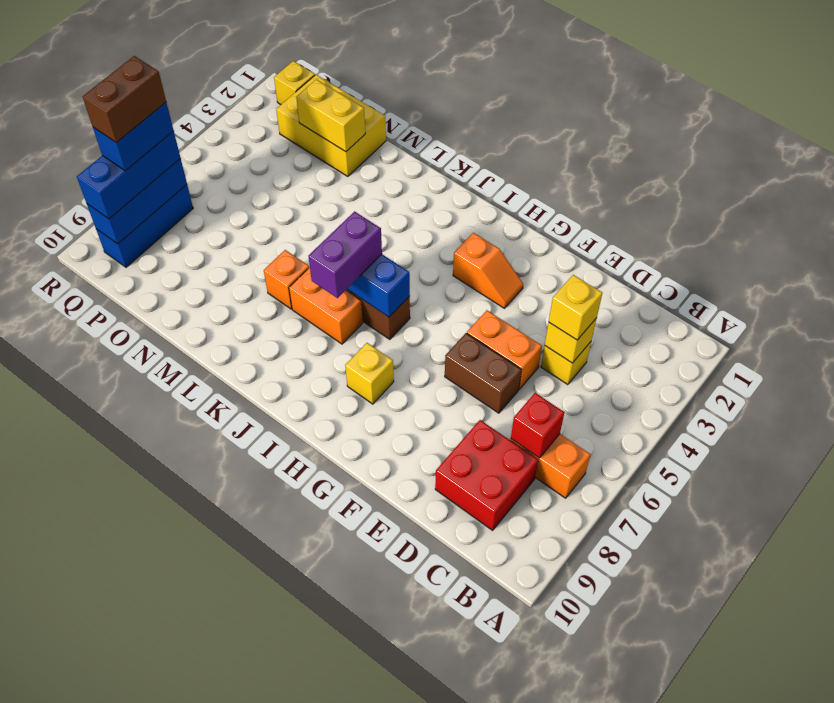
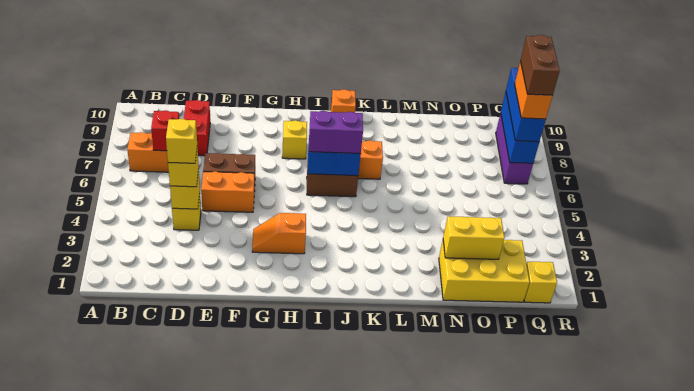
red brick C8:D9 level 1 -> red brick D8:D9 level 1
none -> yellow brick D4 level 4
purple brick J6:J7 level 3 -> purple brick I6:J6 level 3
orange brick L7 level 1 -> orange brick J10 level 1
blue brick Q7:Q9 level 1 -> purple brick Q7:Q9 level 1
blue brick Q7:Q8 level 4 -> orange brick Q7:Q8 level 4

